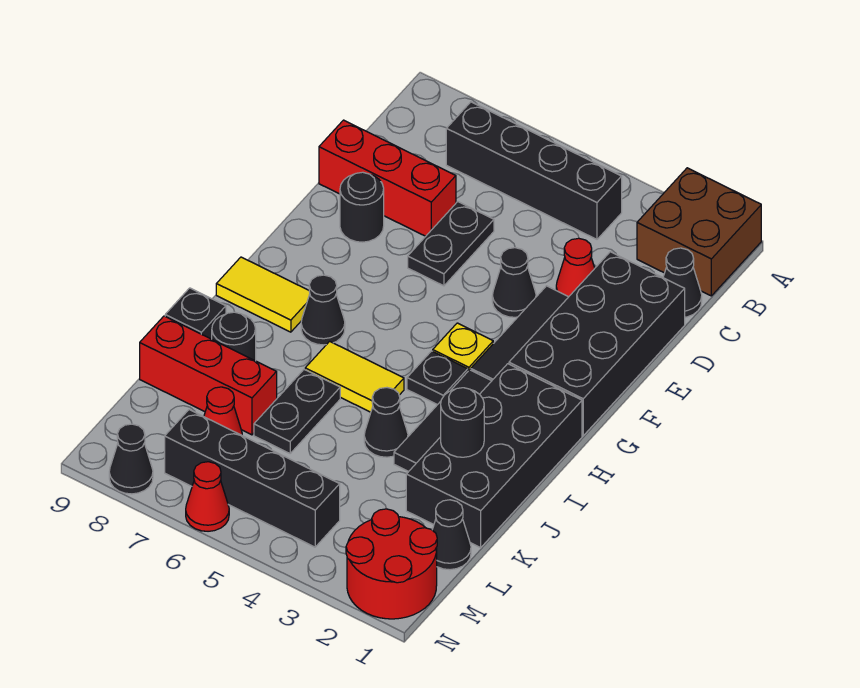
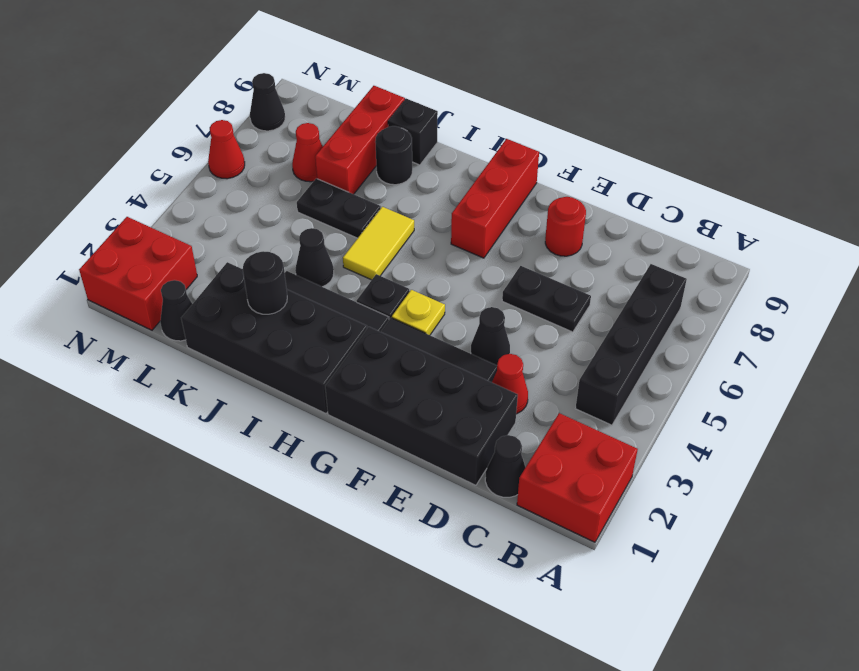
brown brick A1:B2 level 1 -> red brick A1:B2 level 1
red brick D7:D9 level 1 -> red brick G7:G9 level 1
black round brick E8 level 1 -> red round brick E8 level 1
black cone H7 level 1 -> none
yellow tile H8:H9 level 1 -> none
red round brick M1:N2 level 1 -> red brick M1:N2 level 1
black brick M4:M7 level 1 -> none

